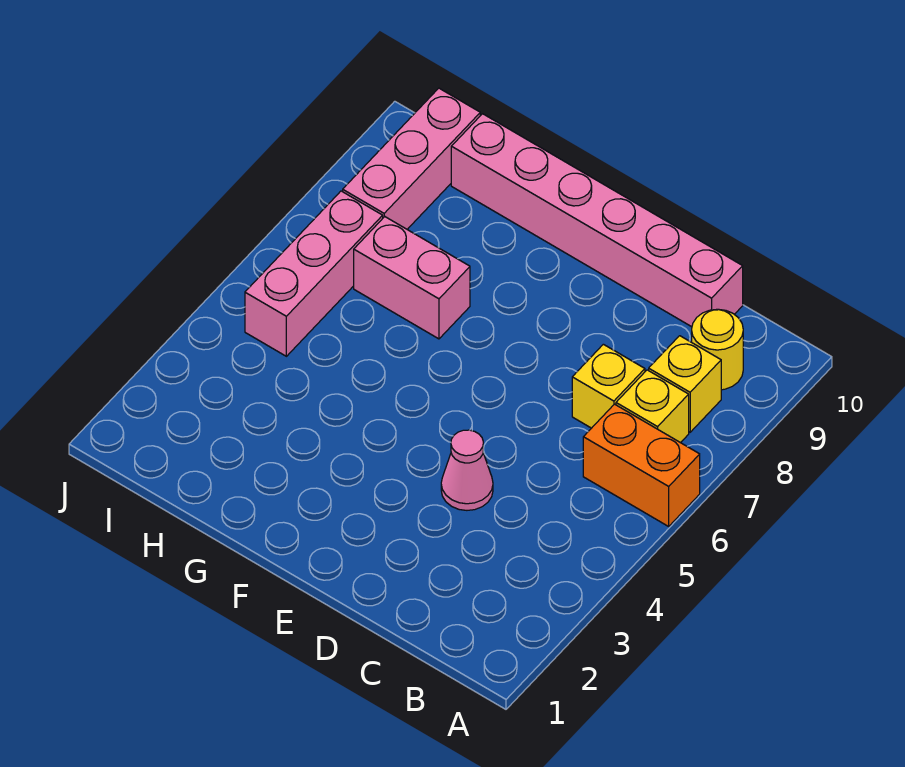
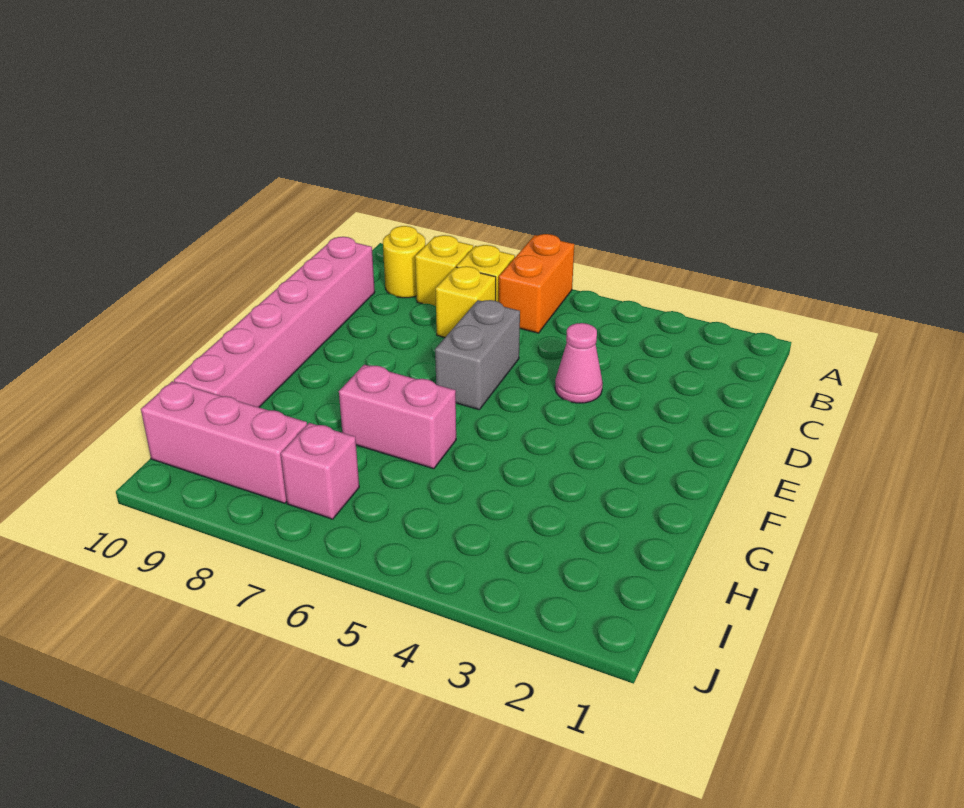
none -> grey brick D6:E6 level 1
pink brick G7:H7 level 1 -> pink brick G6:G7 level 1
pink brick I5:I7 level 1 -> pink brick I7 level 1

